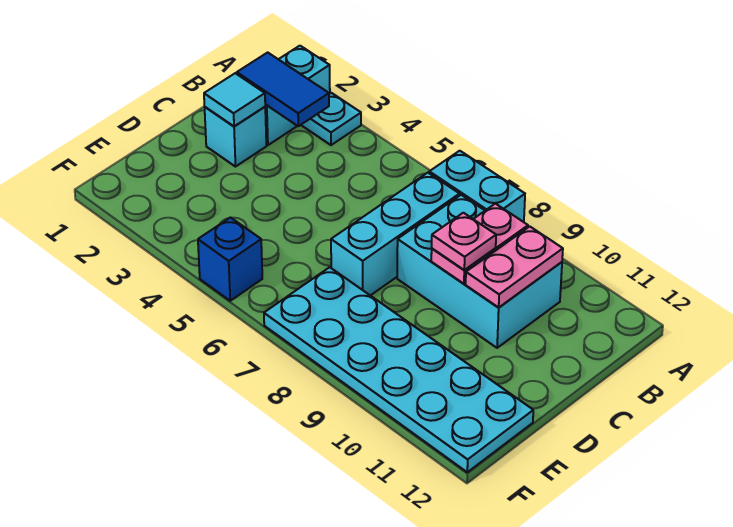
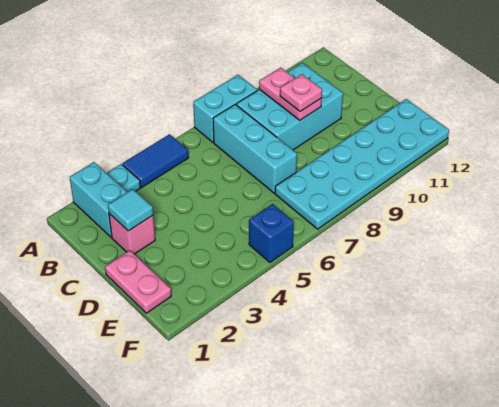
blue tile B2:B3 level 2 -> blue tile A4:A5 level 1
pink plate B10:C10 level 2 -> pink plate D1:E1 level 1
cyan brick C2 level 1 -> pink brick C2 level 1

